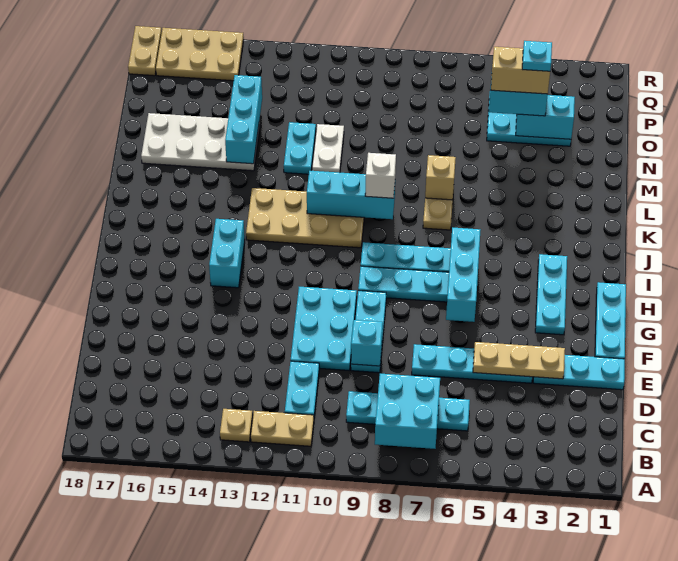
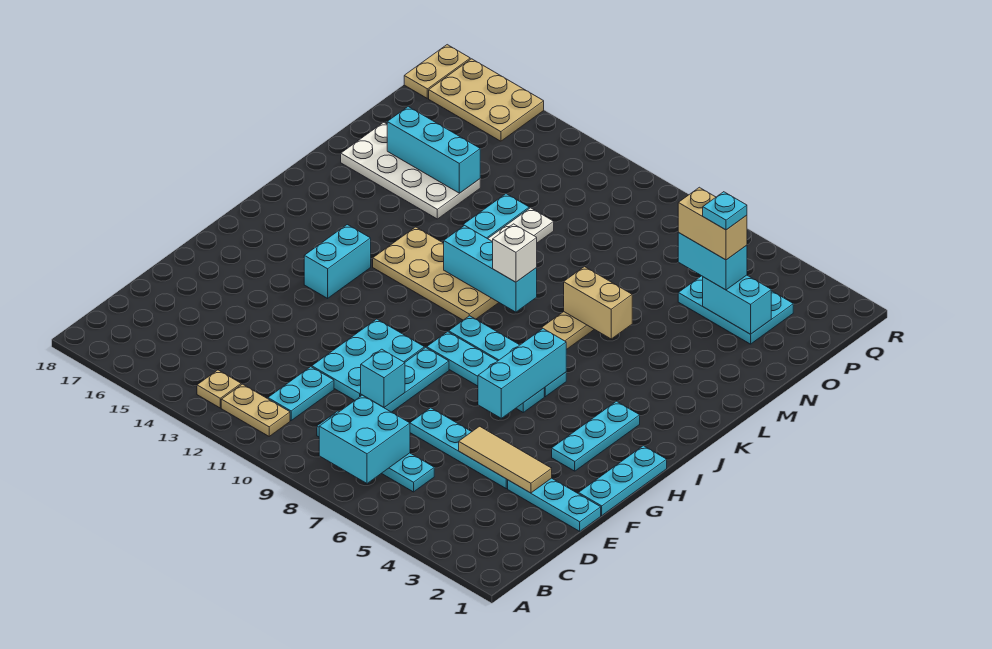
tan plate E3:E5 level 2 -> tan tile E3:E5 level 2
tan brick L7 level 2 -> tan brick L6:L7 level 2
cyan brick M14:O14 level 2 -> cyan brick N14:N16 level 2

